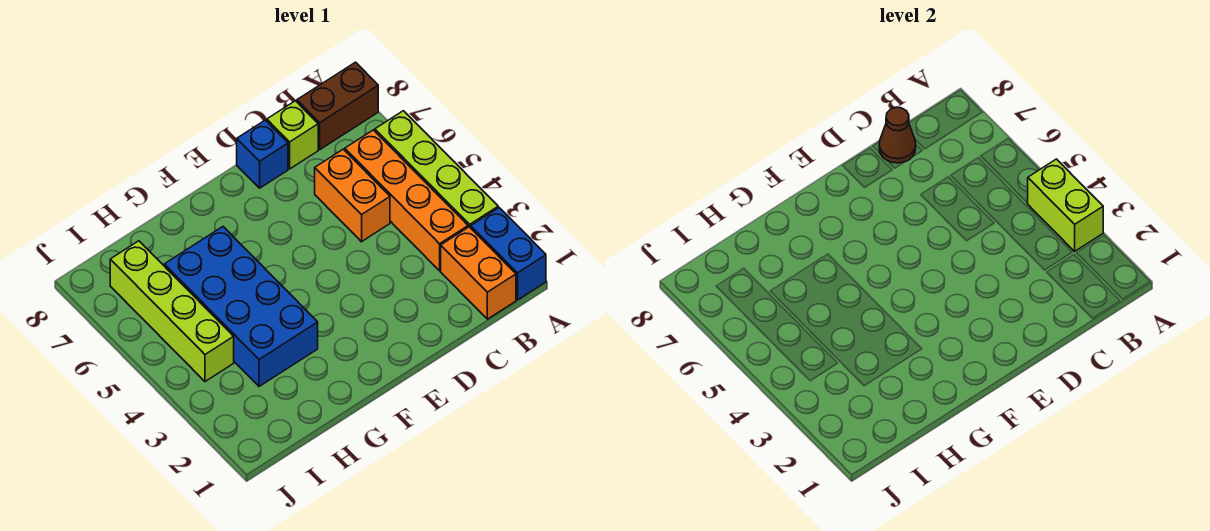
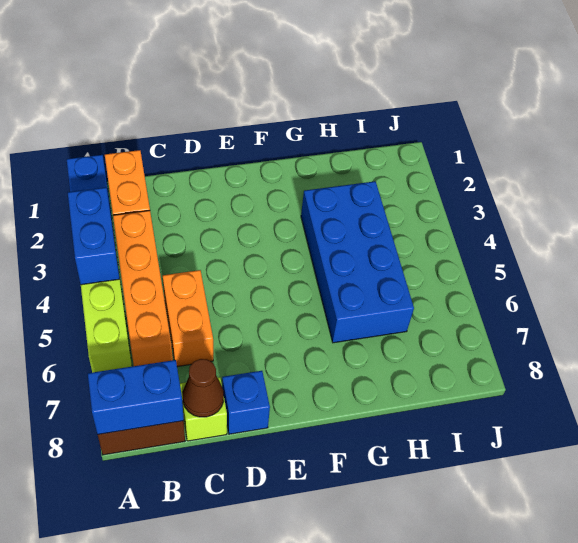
lime brick A3:A4 level 2 -> blue brick A3:A4 level 2
none -> blue brick A8:B8 level 2
lime brick I4:I7 level 1 -> none

